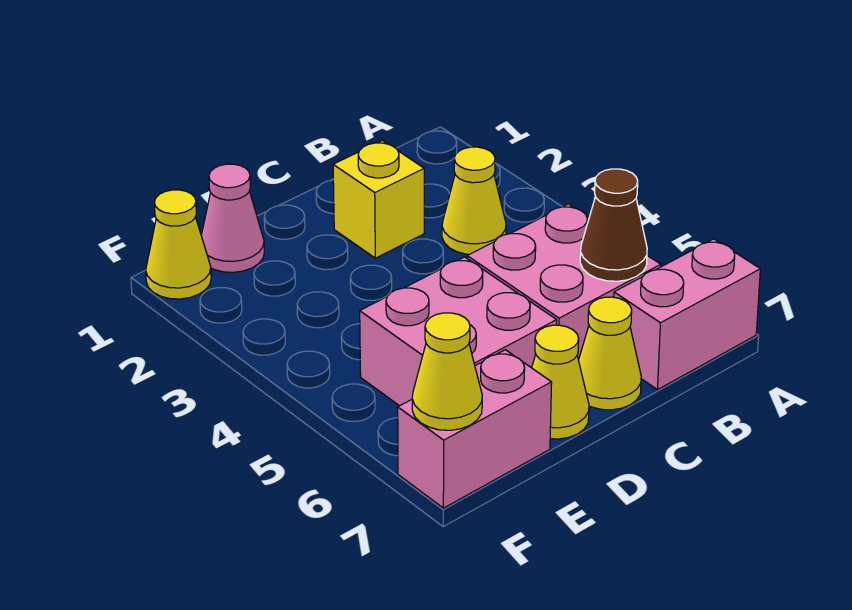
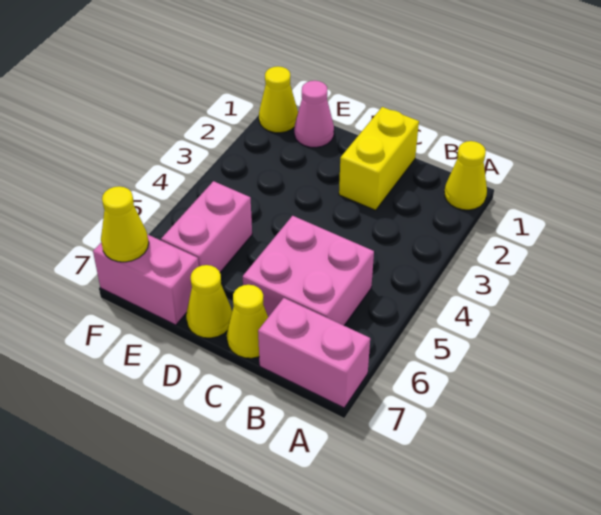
yellow cone B3 level 1 -> yellow cone A1 level 1
brown cone B6 level 2 -> none
yellow brick C2 level 1 -> yellow brick C1:C2 level 1
pink brick D5:E6 level 1 -> pink brick E5:E6 level 1

